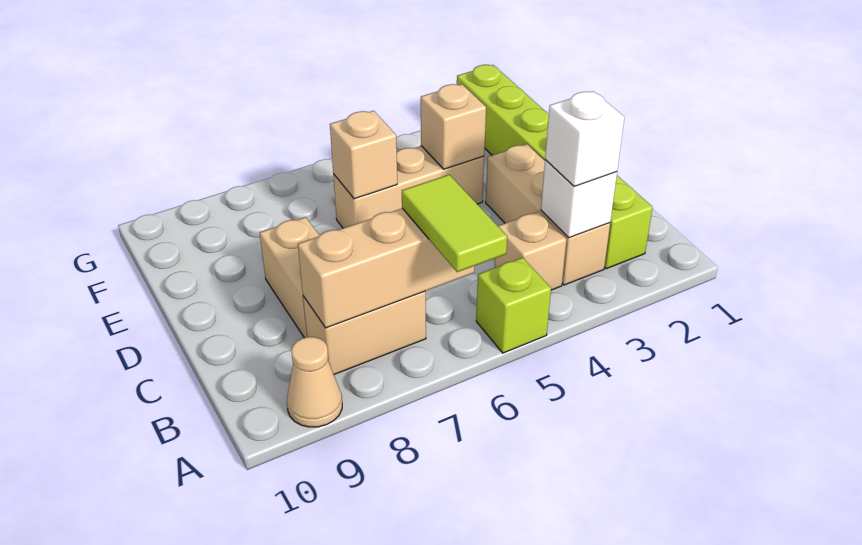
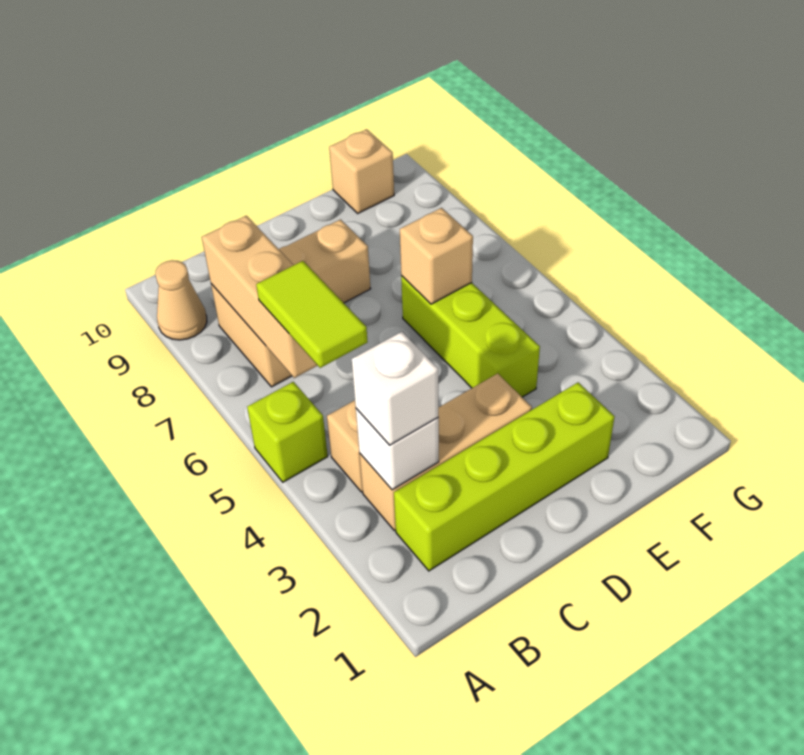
lime tile A6:B6 level 3 -> lime tile B5:B6 level 3
lime brick B2:G2 level 1 -> lime brick B2:E2 level 1
tan brick E4:E6 level 1 -> lime brick E4:E6 level 1
tan brick E4 level 2 -> tan brick F10 level 1

